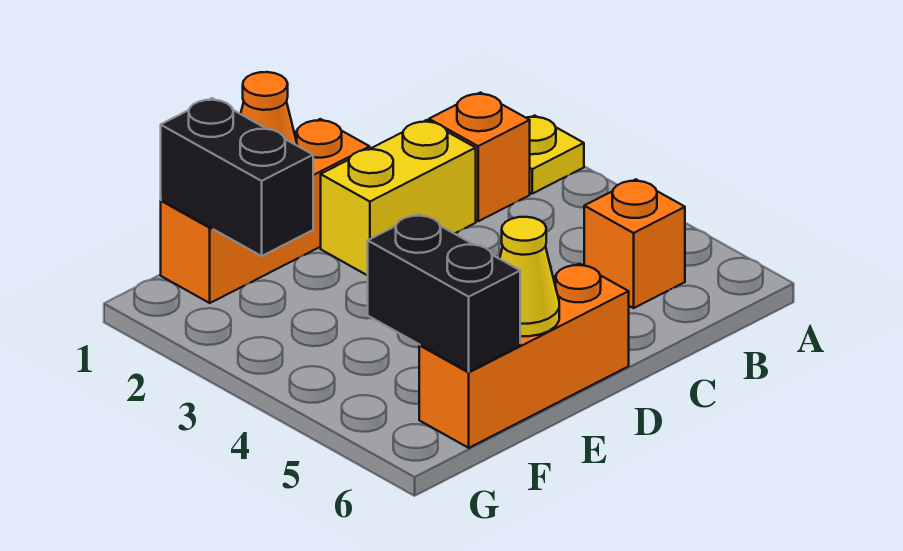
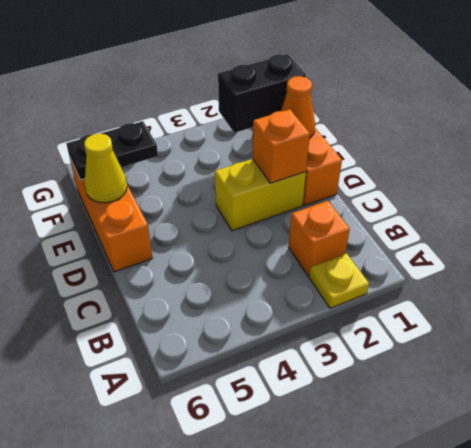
orange brick B5 level 1 -> orange brick D2 level 2
yellow brick C2:D2 level 1 -> yellow brick D2:D3 level 1
black brick F5:F6 level 2 -> black plate F5:F6 level 2

